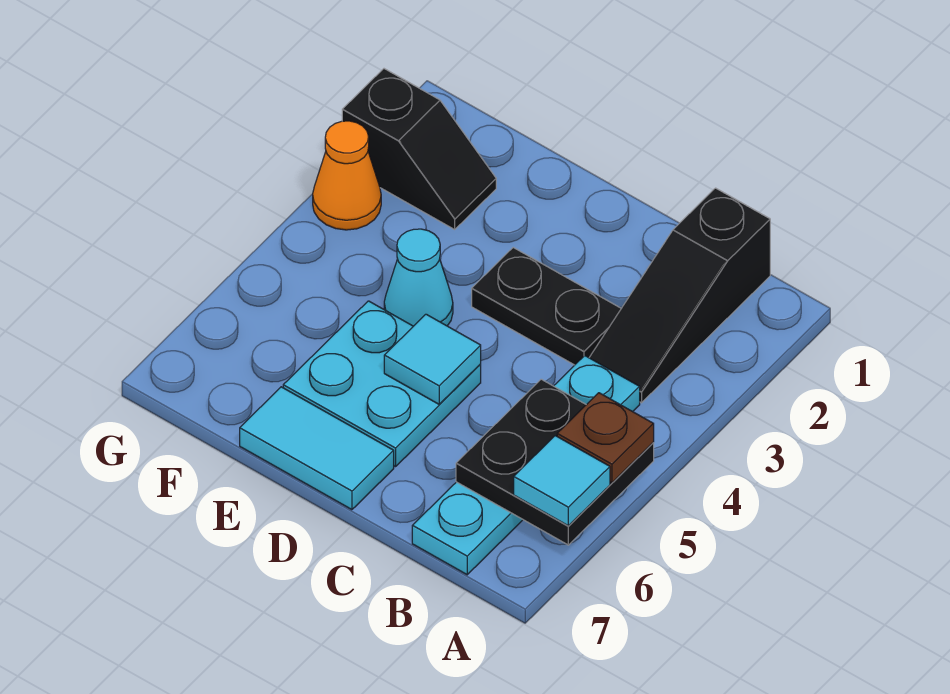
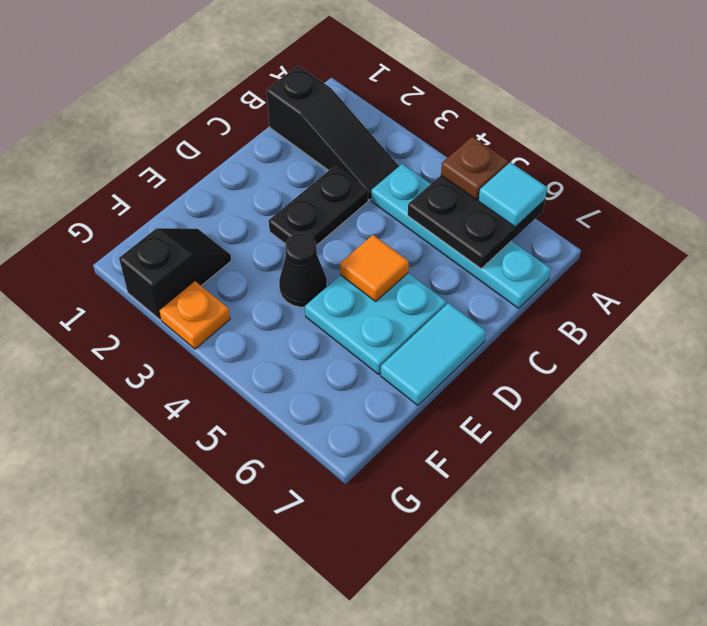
cyan tile D5 level 2 -> orange tile D5 level 2
cyan cone E4 level 1 -> black cone E4 level 1
orange cone G3 level 1 -> orange plate G3 level 1

